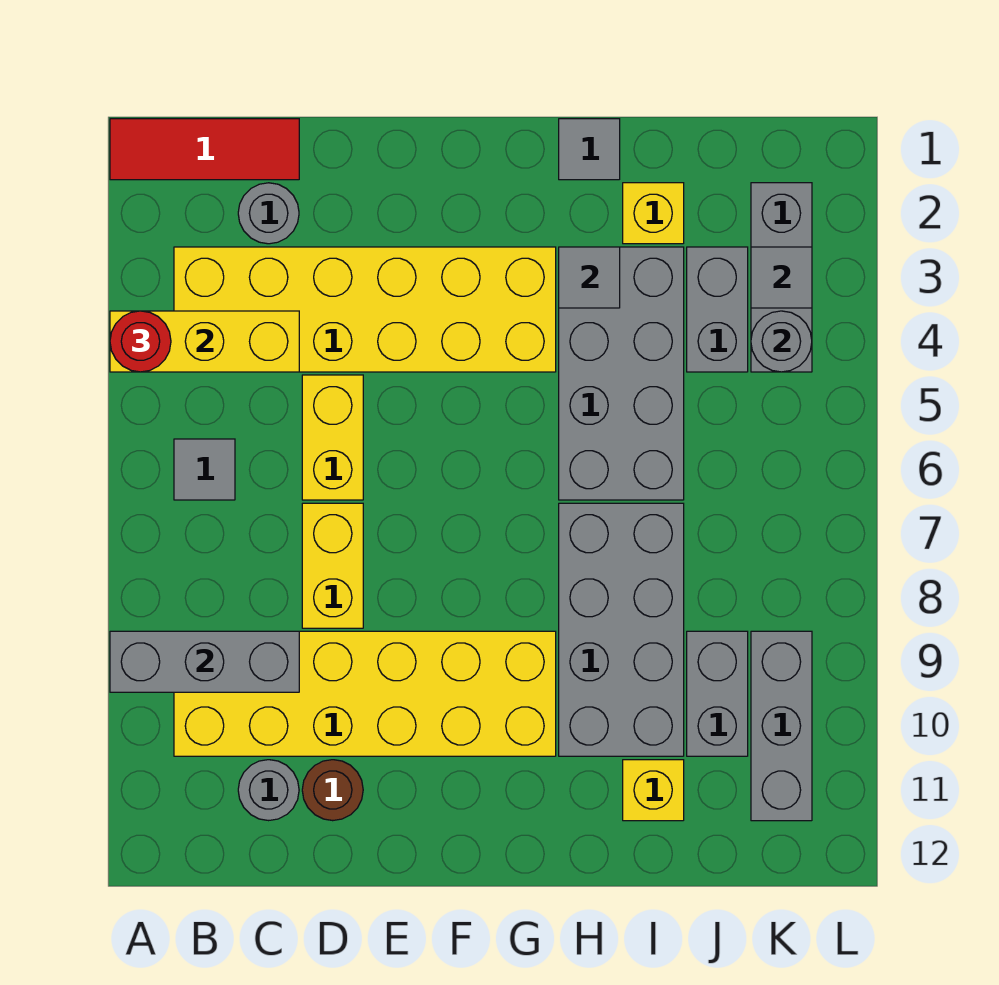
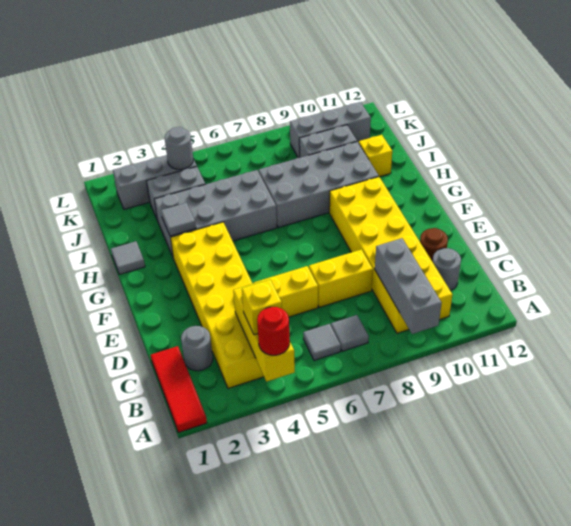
yellow brick I2 level 1 -> yellow brick B4 level 3
grey tile K3 level 2 -> grey tile B7 level 1

